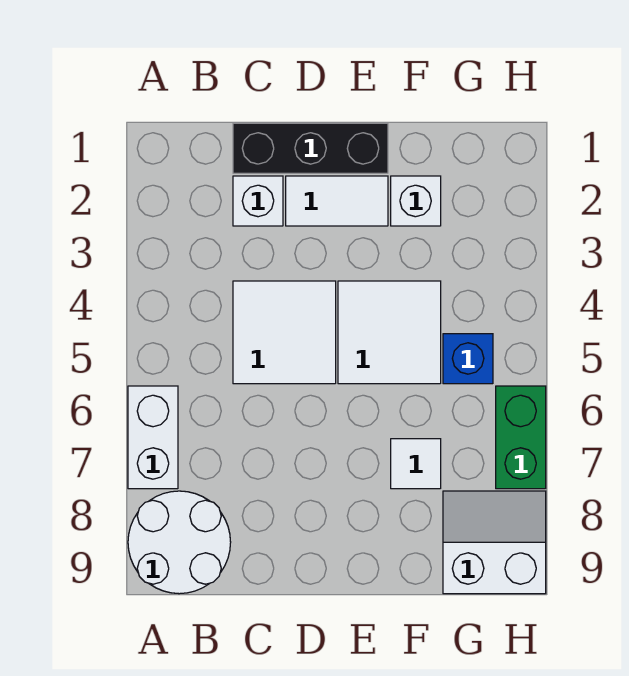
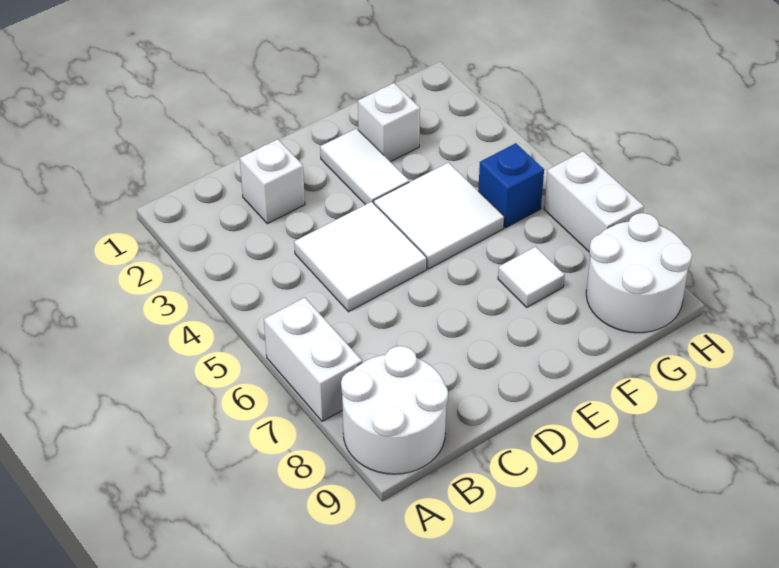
black brick C1:E1 level 1 -> none
white tile D2:E2 level 1 -> white tile E2:E3 level 1
white slope G8:H9 level 1 top 9 -> white round brick G8:H9 level 1
green brick H6:H7 level 1 -> white brick H6:H7 level 1

